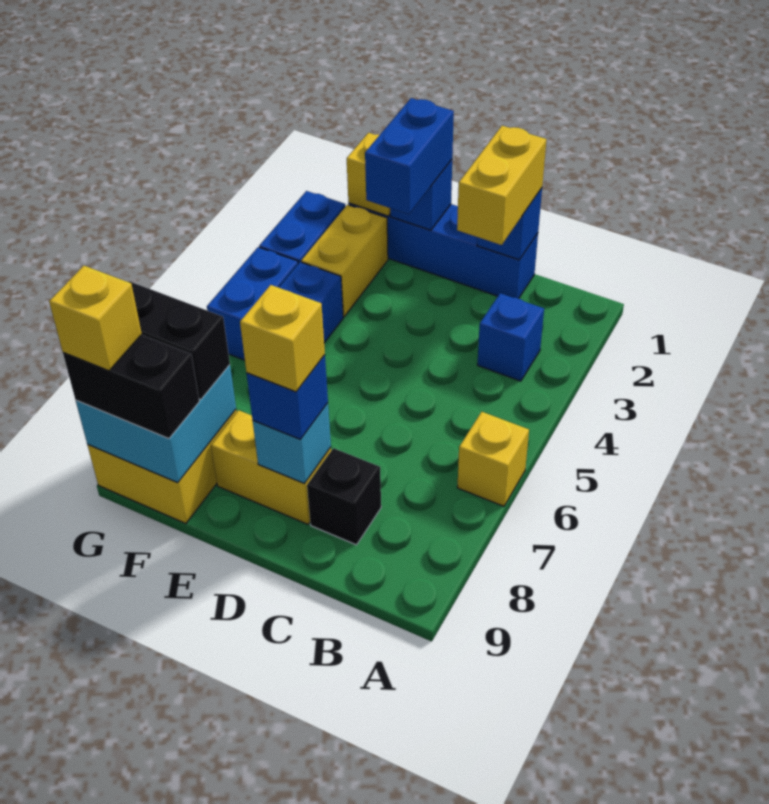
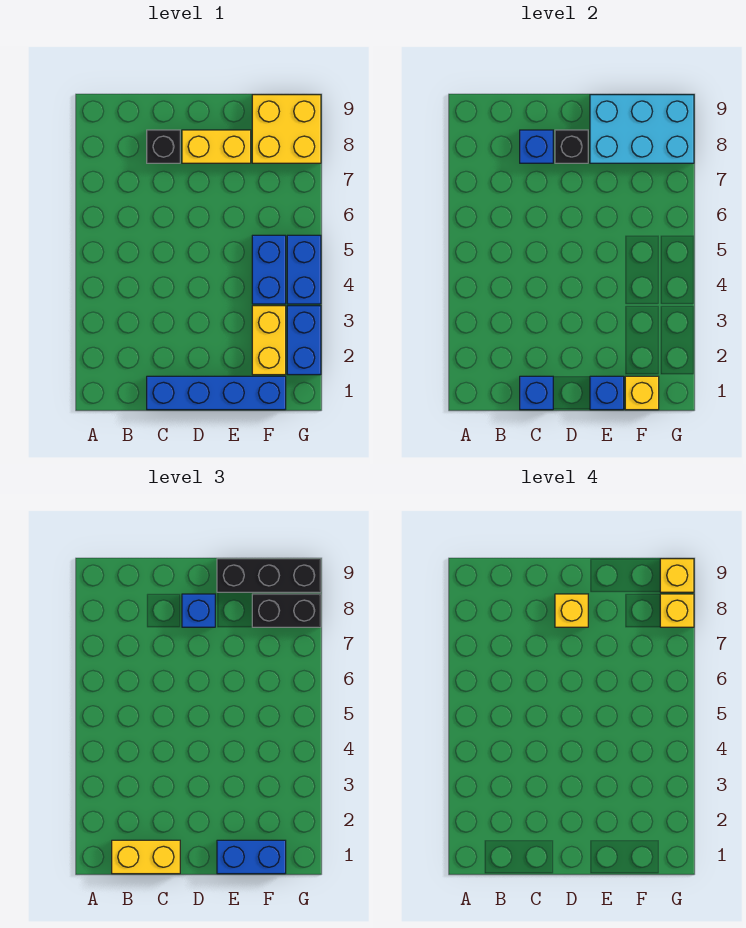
yellow brick A6 level 1 -> yellow brick G8 level 4
blue brick B3 level 1 -> blue brick C8 level 2
yellow brick C1:C2 level 3 -> yellow brick B1:C1 level 3
cyan brick D8 level 2 -> black brick D8 level 2
blue brick E1:E2 level 3 -> blue brick E1:F1 level 3
cyan brick F8:G9 level 2 -> cyan brick E8:G9 level 2
black brick F9:G9 level 3 -> black brick E9:G9 level 3

